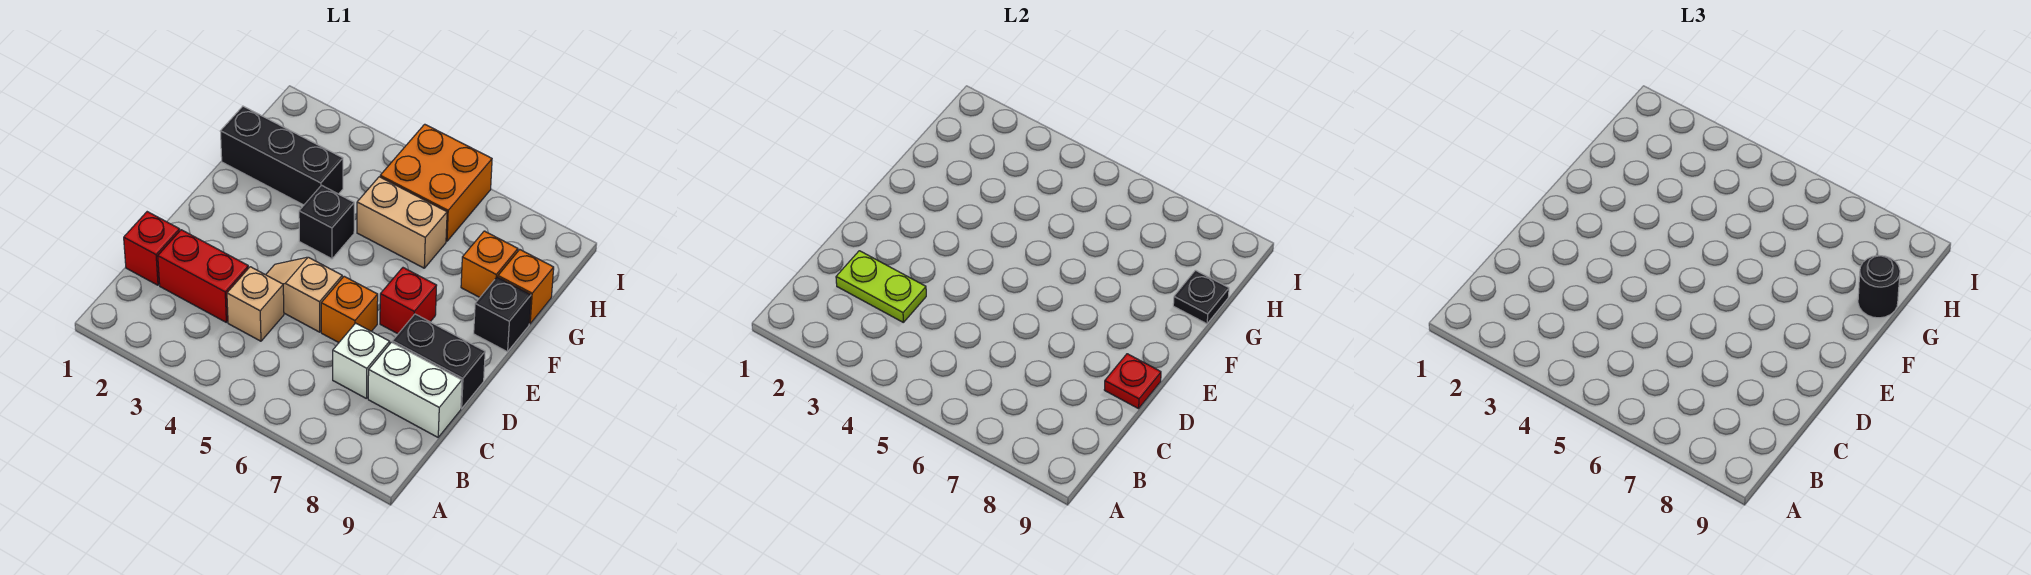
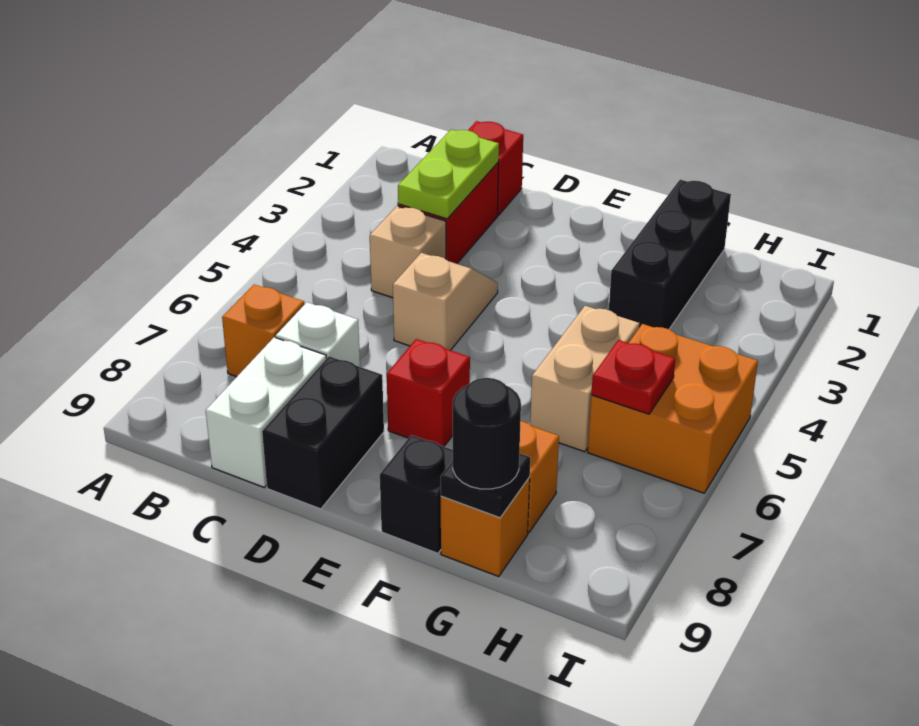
orange brick D6 level 1 -> orange brick B7 level 1
red plate D9 level 2 -> red plate H6 level 2
black brick F4 level 1 -> none

